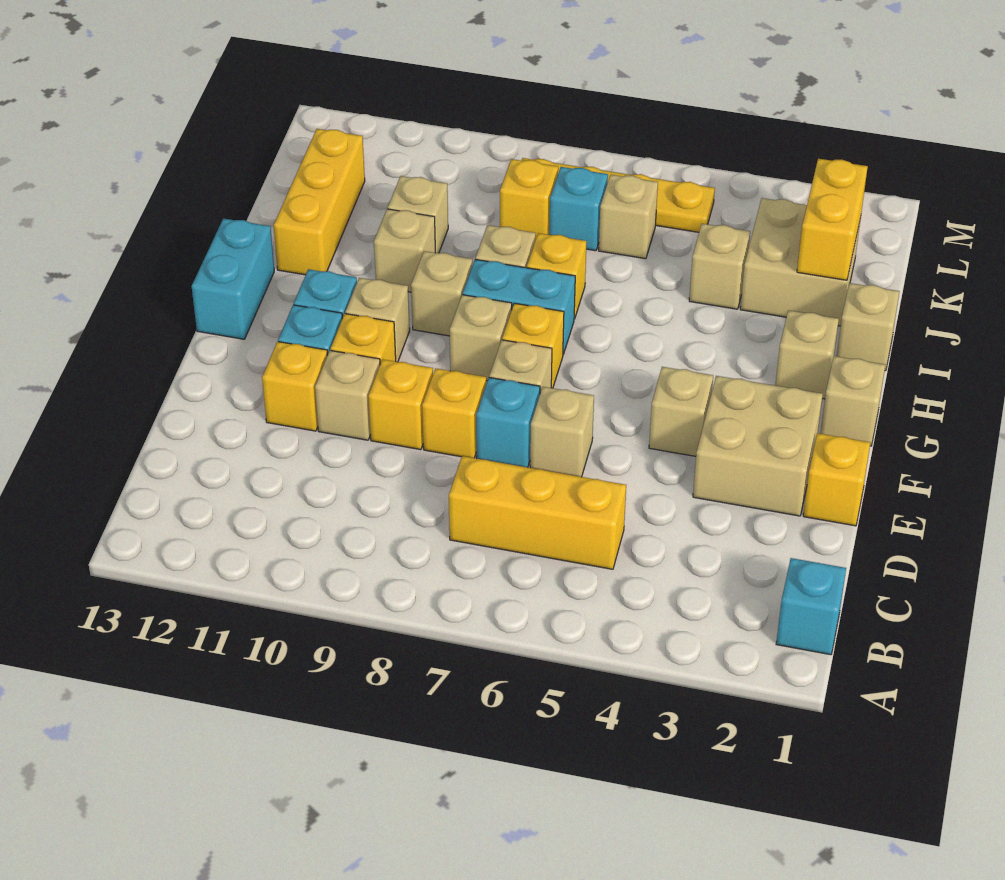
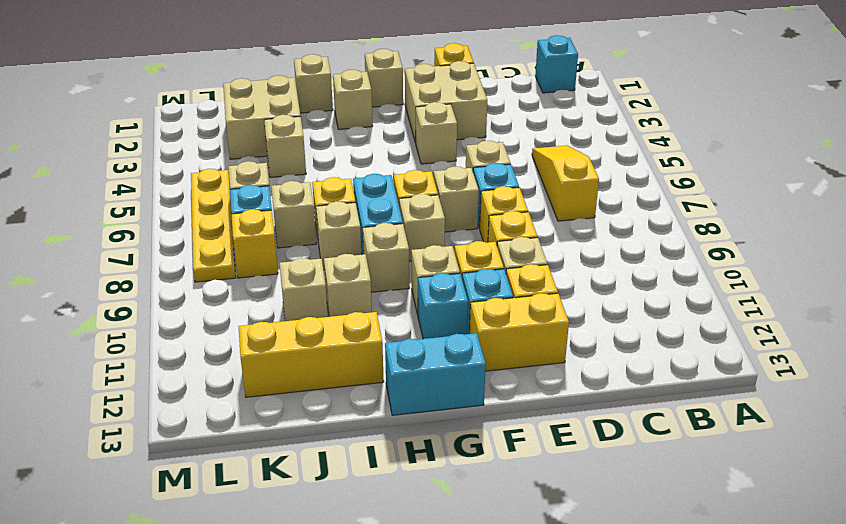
yellow brick C5:C7 level 1 -> yellow slope C5:C7 level 1 top 7
yellow brick J2:K2 level 2 -> yellow brick E12:F12 level 1
none -> tan brick J7 level 1

